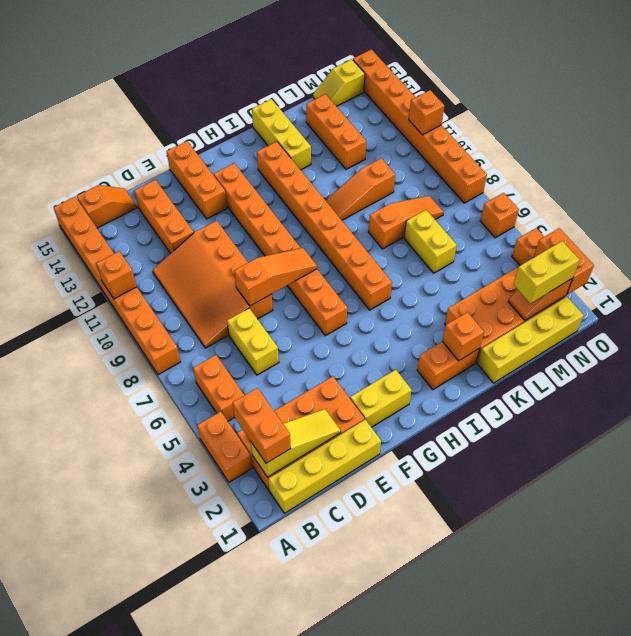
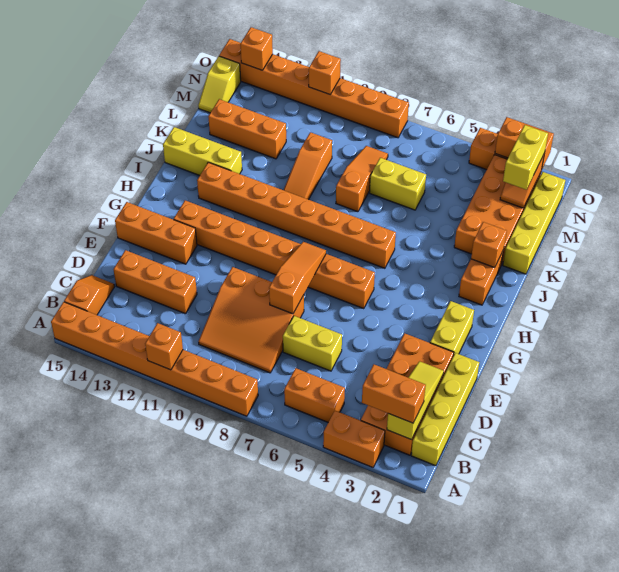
orange slope C8:E11 level 1 top E -> orange slope C8:E10 level 1 top E
orange brick O6 level 1 -> orange brick O14 level 2

